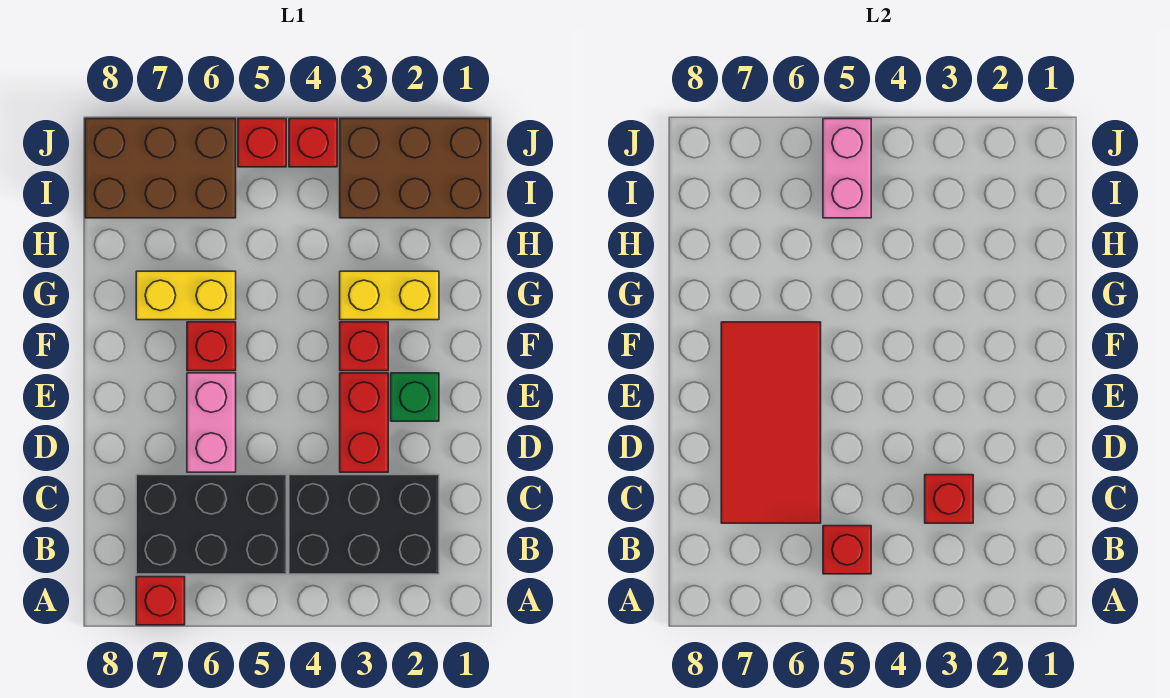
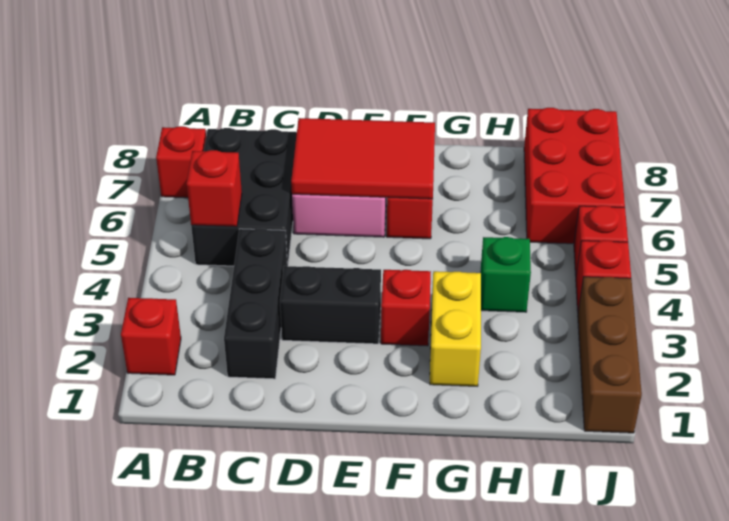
black brick B2:C4 level 1 -> black brick C2:C4 level 1
red brick C3 level 2 -> red brick A2 level 1
red tile C6:F7 level 2 -> red tile D6:F7 level 2
red brick D3:E3 level 1 -> black brick D3:E3 level 1
green brick E2 level 1 -> green brick H4 level 1
yellow brick G6:G7 level 1 -> none
brown brick I1:J3 level 1 -> brown brick J1:J3 level 1
pink brick I5:J5 level 2 -> none
brown brick I6:J8 level 1 -> red brick I6:J8 level 1

